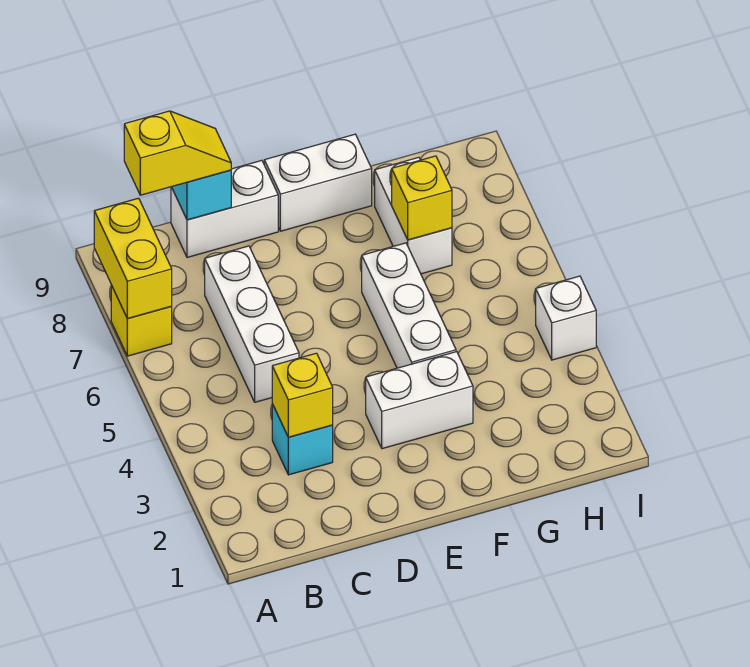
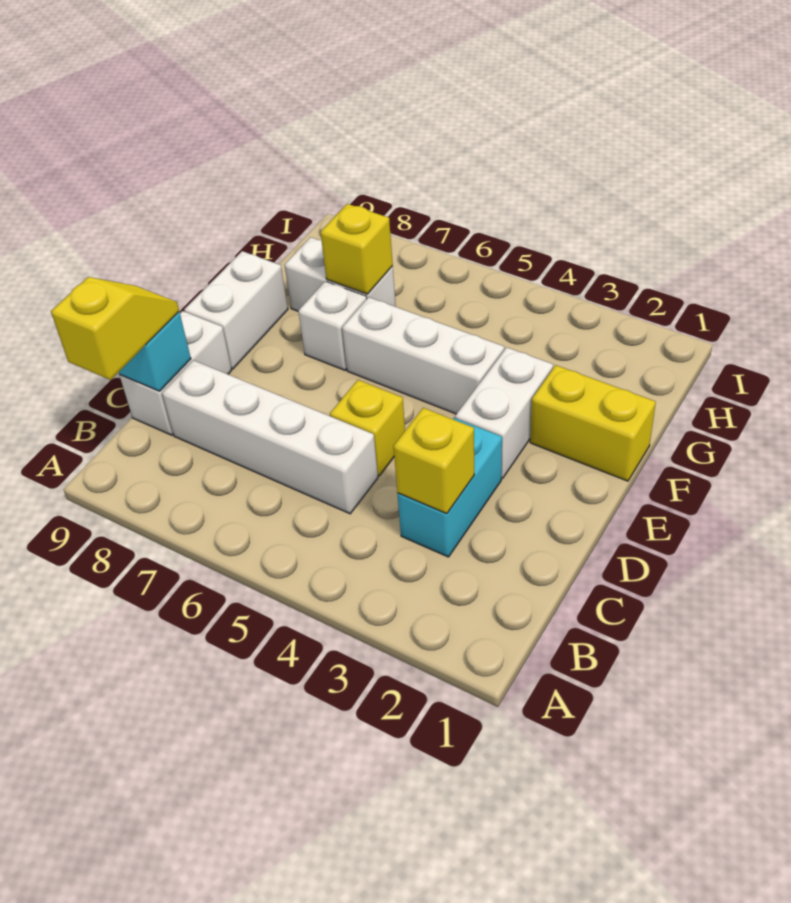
yellow brick A7 level 1 -> yellow brick D5 level 1
yellow brick A7:A8 level 2 -> yellow brick F1:F2 level 1
cyan brick C3 level 1 -> cyan brick C3:D3 level 1
white brick C5:C7 level 1 -> white brick C5:C8 level 1
white brick I4 level 1 -> white brick F7 level 1

